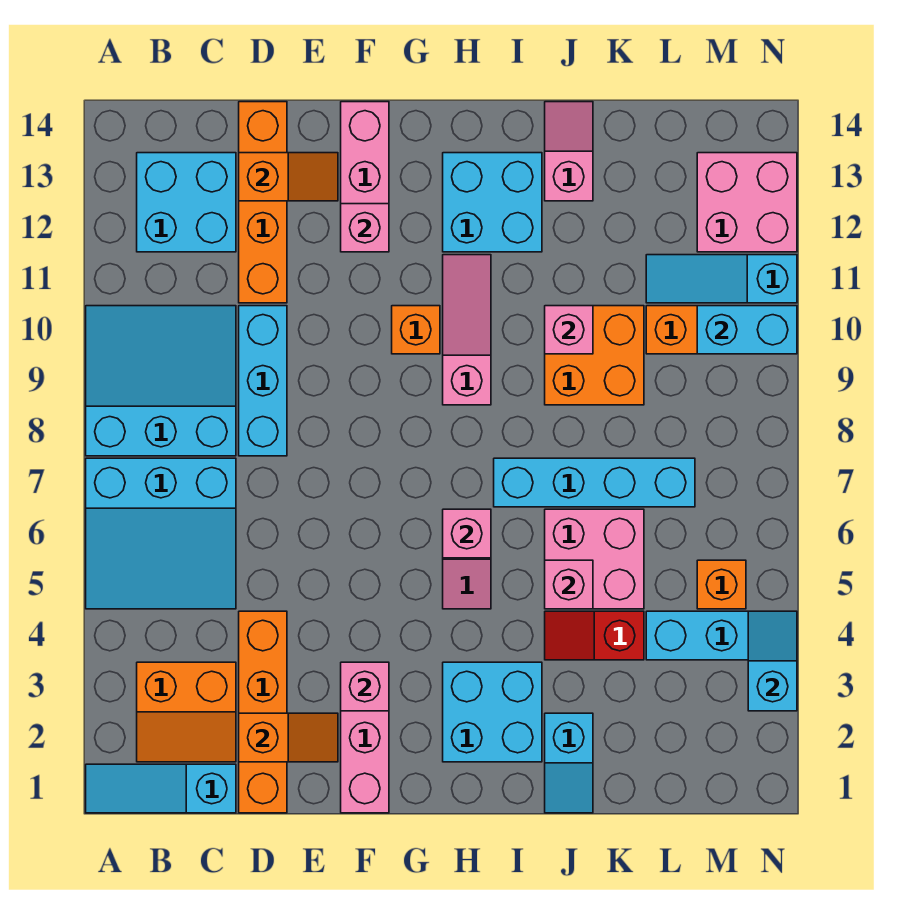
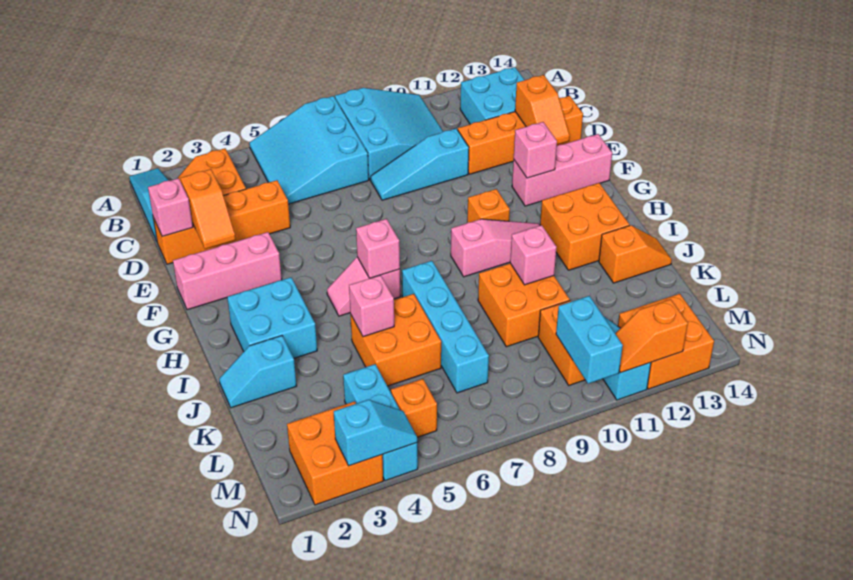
cyan brick D8:D10 level 1 -> cyan slope D8:D10 level 1 top 10
pink brick F3 level 2 -> pink brick D1 level 2
cyan brick H12:I13 level 1 -> orange brick H12:I13 level 1
red slope J4:K4 level 1 top K -> none
pink brick J5:K6 level 1 -> orange brick J5:K6 level 1
pink slope J13:J14 level 1 top 13 -> orange slope J13:J14 level 1 top 13
none -> orange brick M2:N3 level 1
pink brick M12:N13 level 1 -> orange brick M12:N13 level 1
none -> orange slope N11:N12 level 2 top 12

